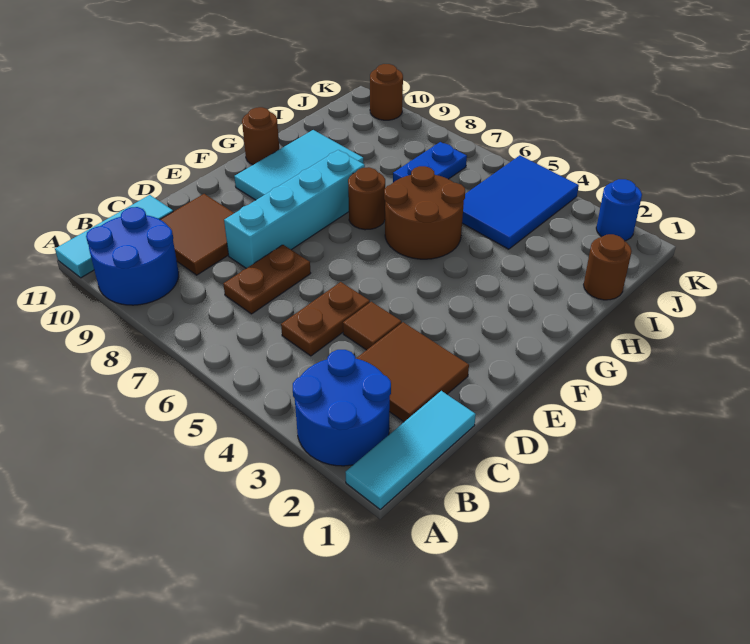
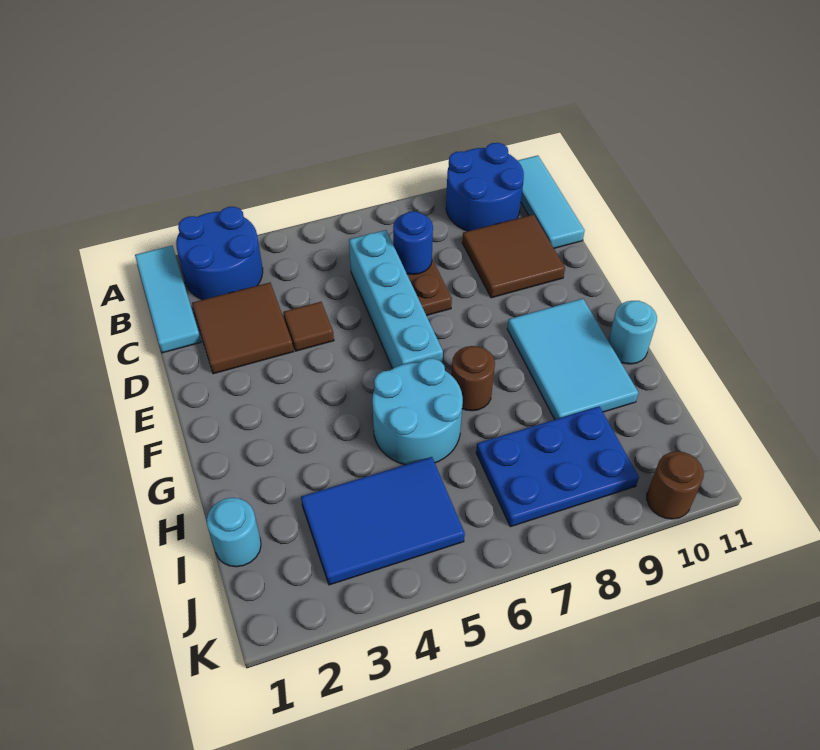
brown plate C5:D5 level 1 -> none
cyan brick D8:G8 level 1 -> cyan brick C6:F6 level 1
brown round brick G5:H6 level 1 -> cyan round brick G5:H6 level 1
brown round brick G11 level 1 -> cyan round brick G11 level 1
brown round brick I1 level 1 -> cyan round brick I1 level 1
blue tile I4:K5 level 1 -> blue tile I3:J5 level 1
blue plate I7:J7 level 1 -> blue plate I7:J9 level 1
blue round brick K2 level 1 -> blue round brick C7 level 2

